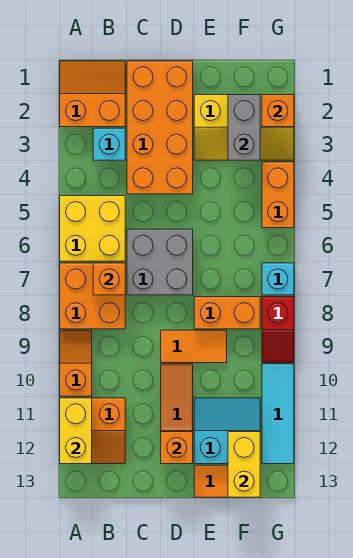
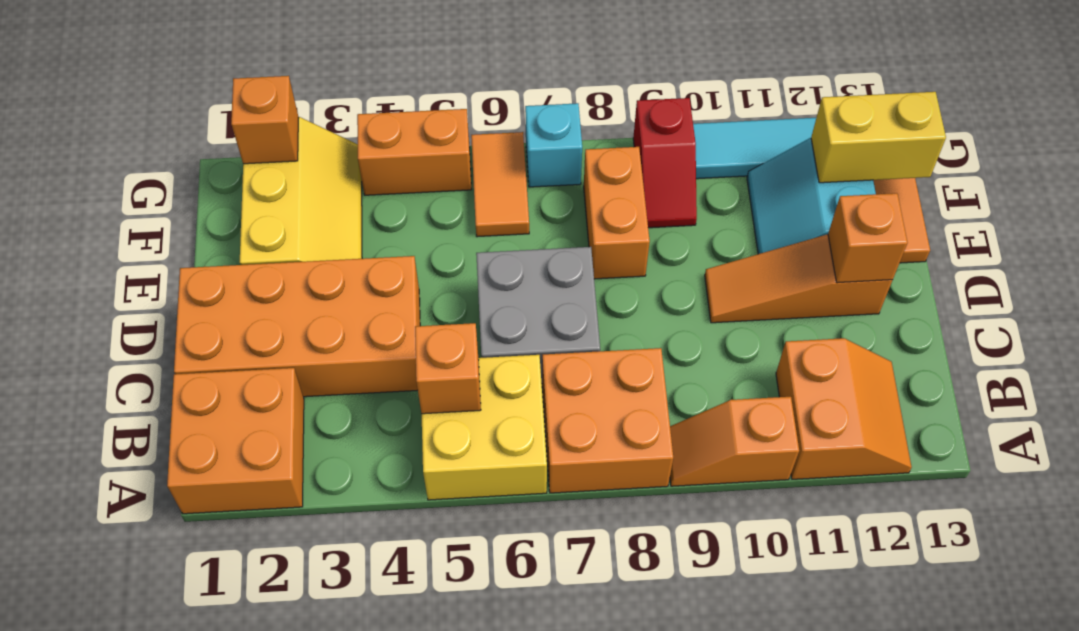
orange slope A1:B2 level 1 top 2 -> orange brick A1:B2 level 1
yellow brick A11:A12 level 2 -> none
cyan brick B3 level 1 -> none
orange brick B7 level 2 -> orange brick B5 level 2
orange tile D9:E9 level 1 -> orange tile F6:G6 level 1
grey brick F2:F3 level 2 -> none
red slope G8:G9 level 1 top 8 -> red slope F9:G9 level 1 top G

